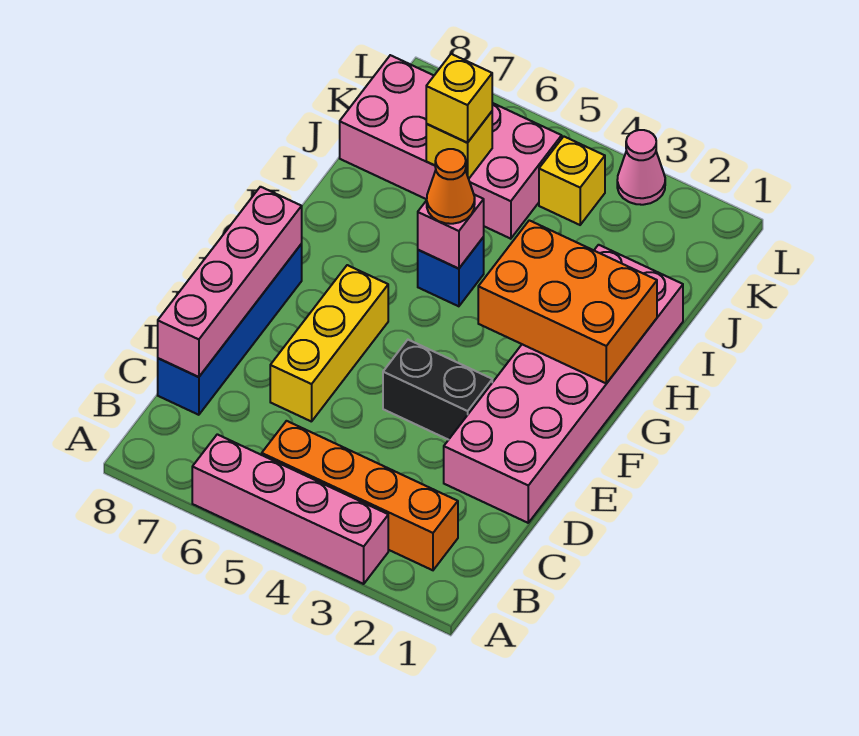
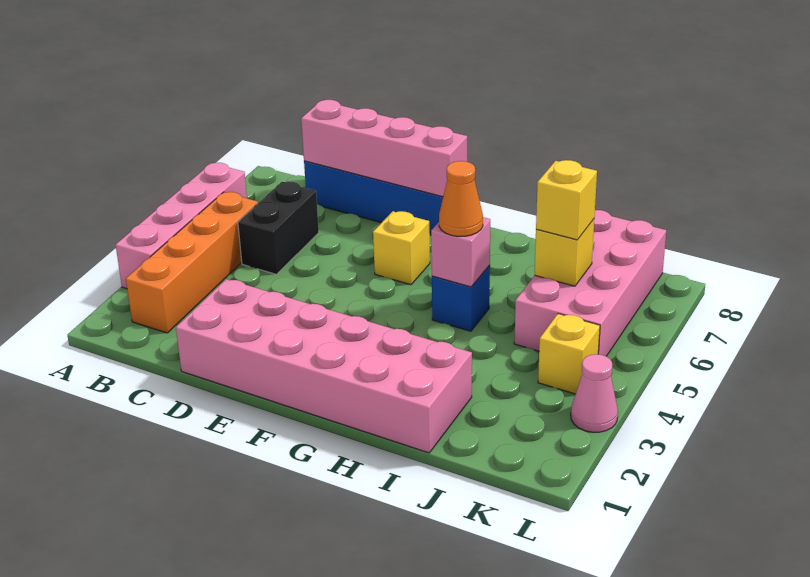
yellow brick D6:F6 level 1 -> yellow brick F6 level 1
black brick E3:E4 level 1 -> black brick C5:C6 level 1
orange brick G1:H3 level 2 -> none

